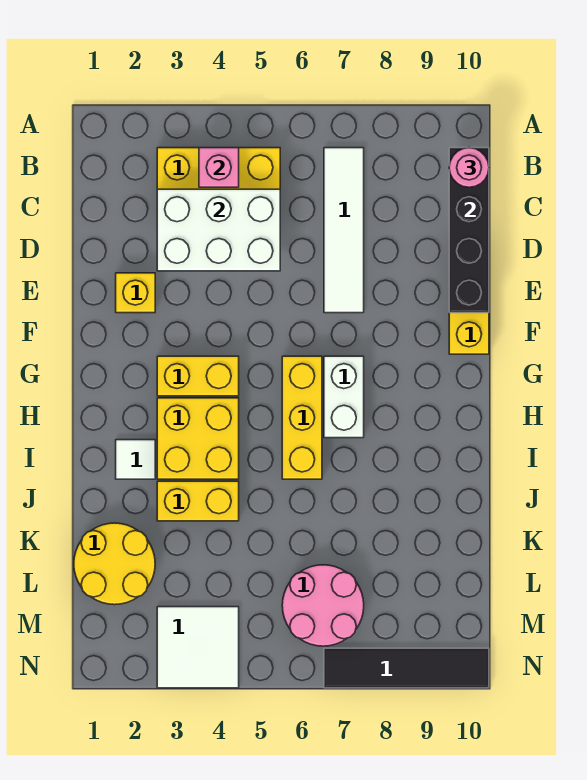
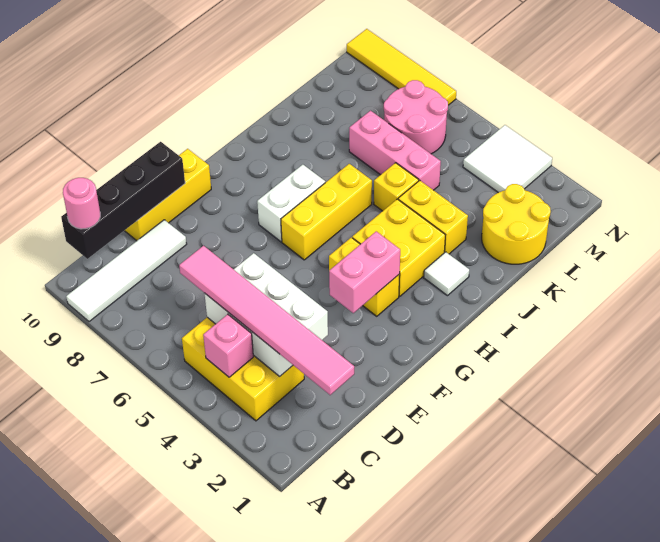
white tile B7:E7 level 1 -> white tile A9:D9 level 1
none -> pink tile C1:C6 level 3
yellow brick E2 level 1 -> yellow brick J5 level 1
none -> pink brick F3:G3 level 2
none -> pink brick K5:K7 level 1
black tile N7:N10 level 1 -> yellow tile N7:N10 level 1

